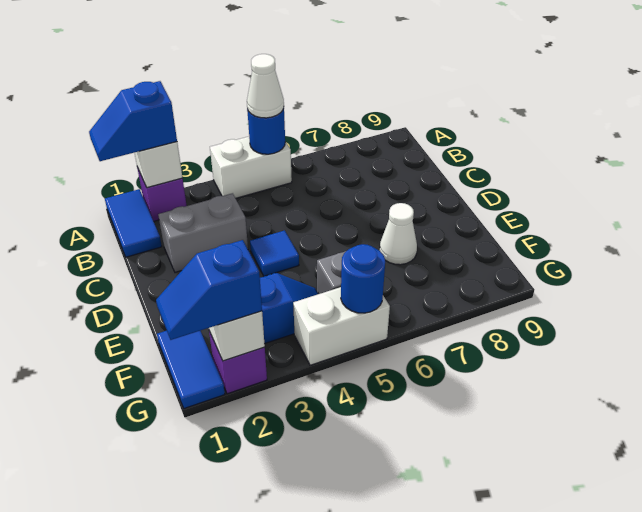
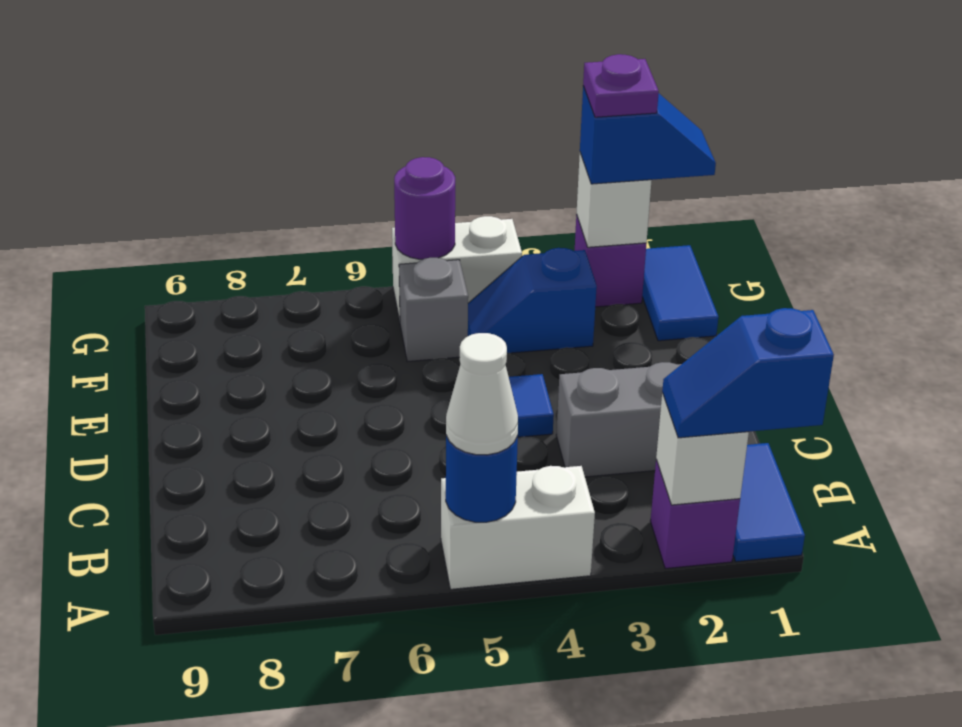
blue slope A1:A2 level 3 top 2 -> blue slope A1:A2 level 3 top 1
white cone E7 level 1 -> none
none -> purple plate G2 level 4
blue round brick G5 level 2 -> purple round brick G5 level 2

